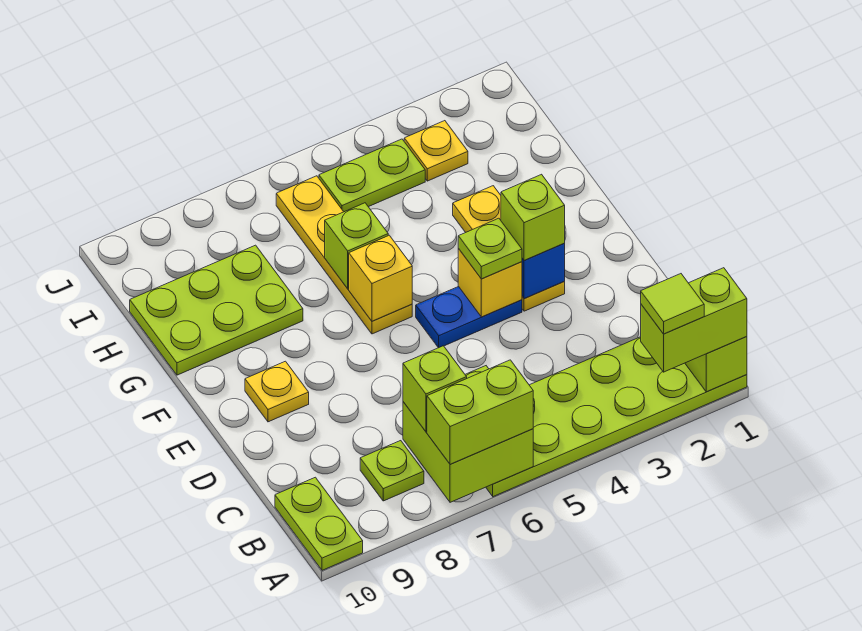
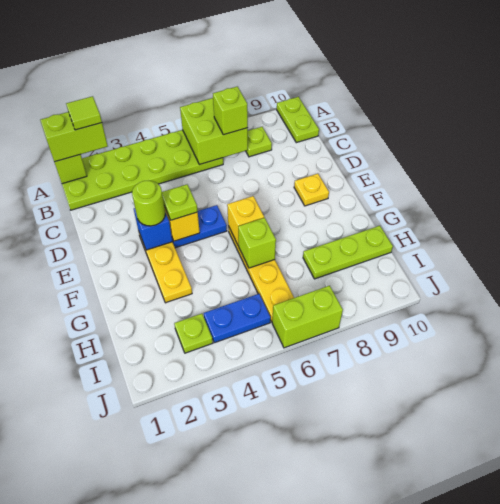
lime brick A6:A7 level 3 -> lime brick J6:J7 level 1
lime brick E3 level 3 -> lime round brick E3 level 3
lime plate G8:H10 level 1 -> lime plate H8:H10 level 1
yellow plate I3 level 1 -> lime plate I3 level 1
lime plate I4:I5 level 1 -> blue plate I4:I5 level 1

